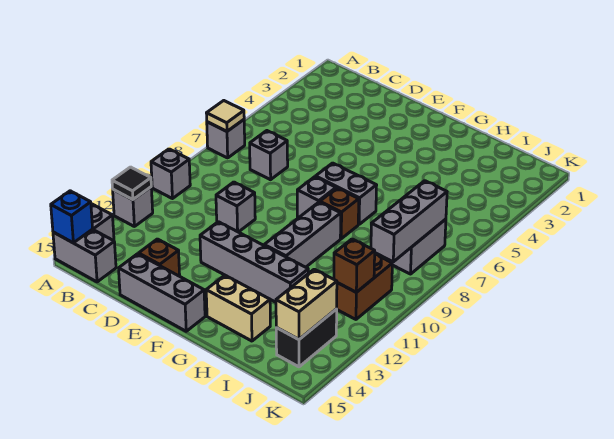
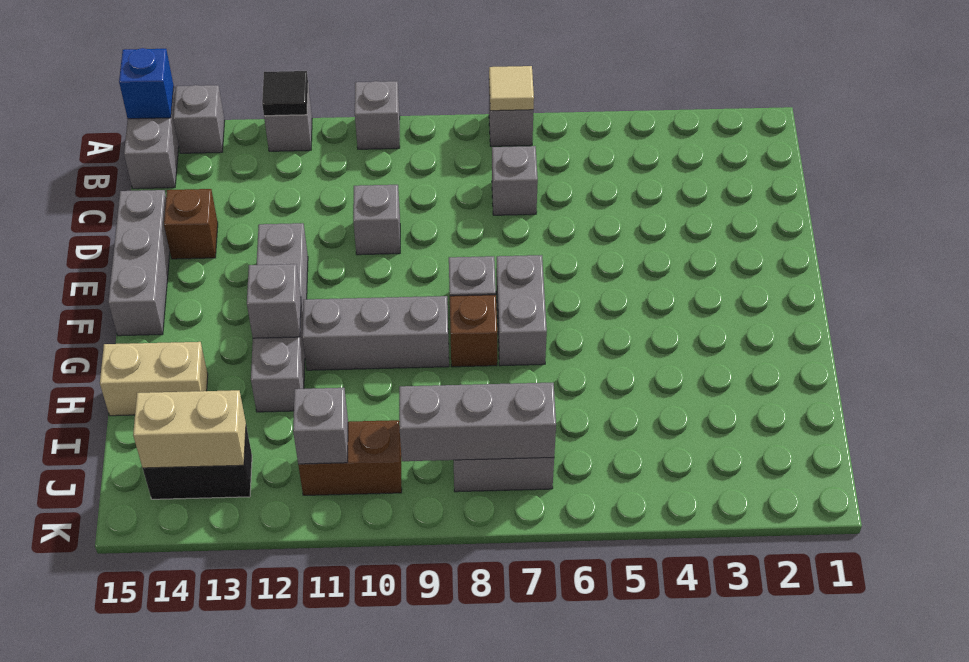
none -> grey brick G12 level 2
tan brick G14:H14 level 1 -> tan brick H14:H15 level 1
brown brick J11 level 2 -> grey brick J11 level 2

